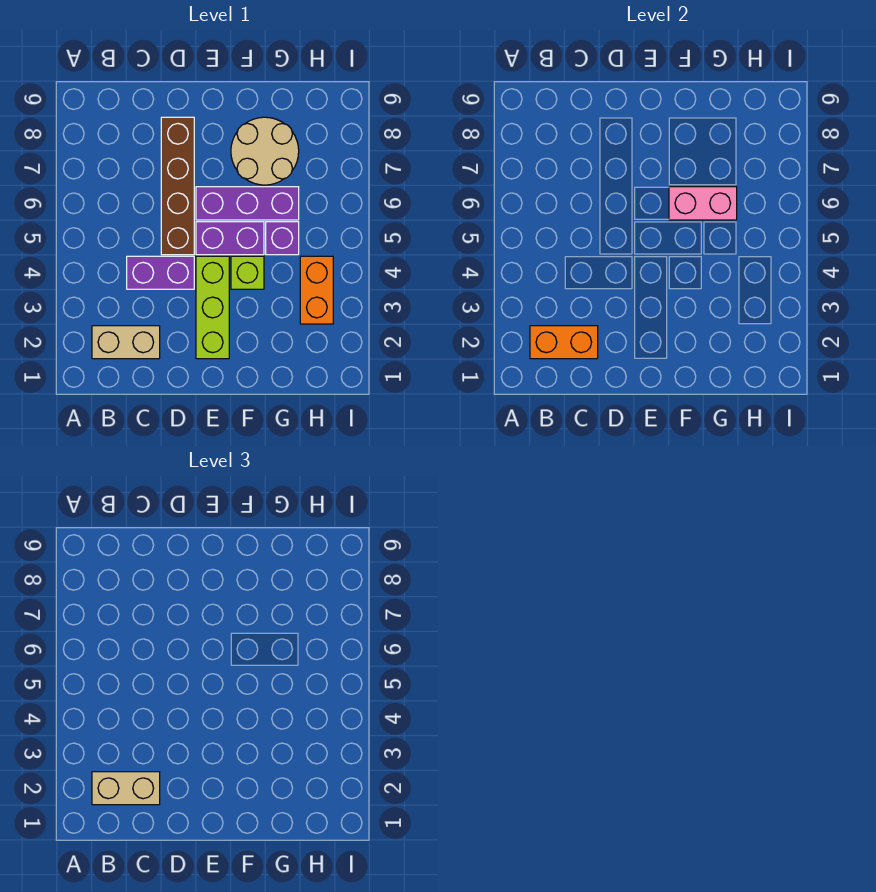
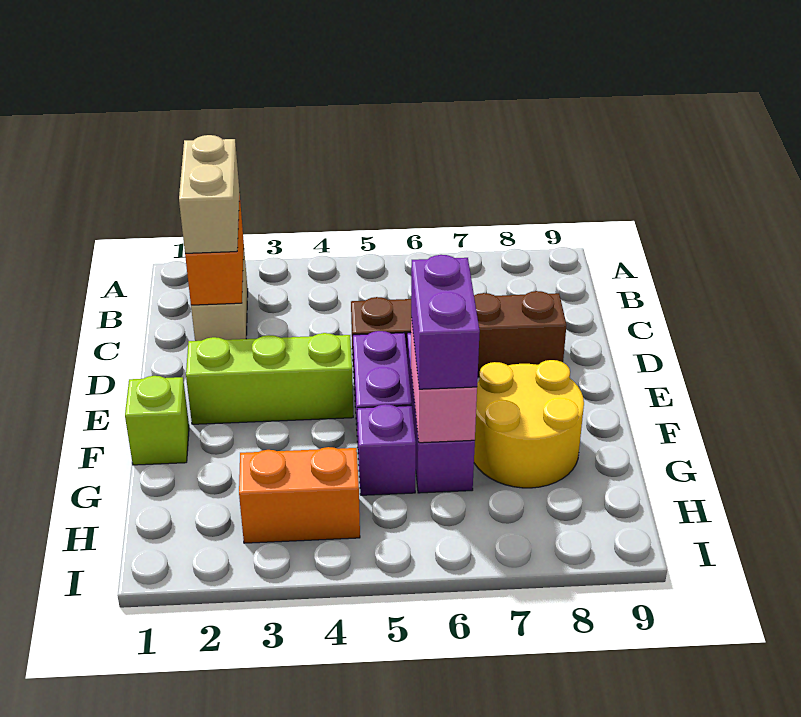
purple brick C4:D4 level 1 -> purple brick F6:G6 level 3
lime brick F4 level 1 -> lime brick F1 level 1
tan round brick F7:G8 level 1 -> yellow round brick F7:G8 level 1

